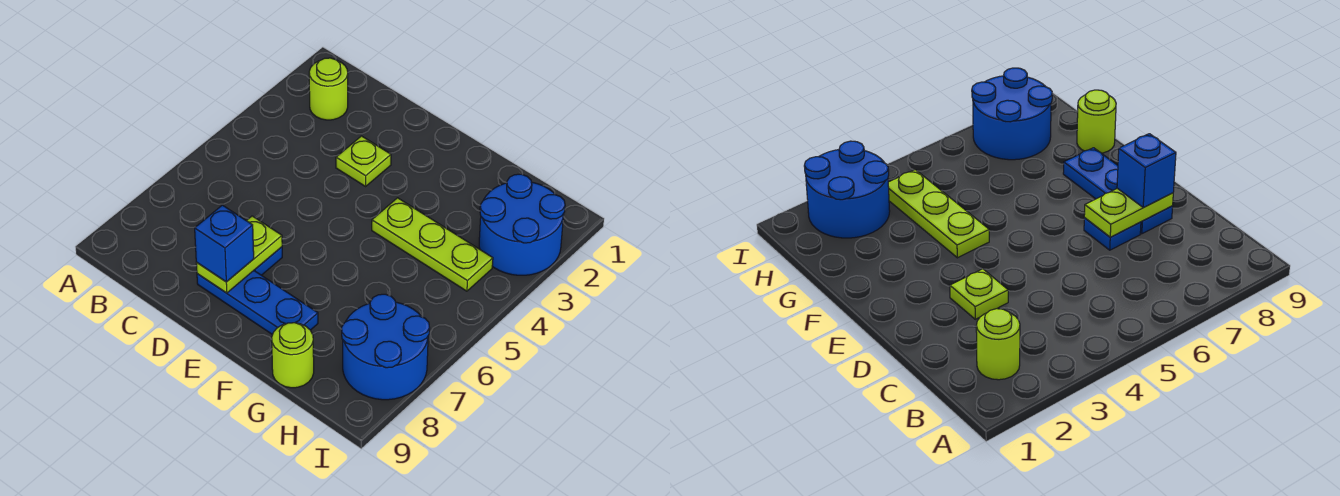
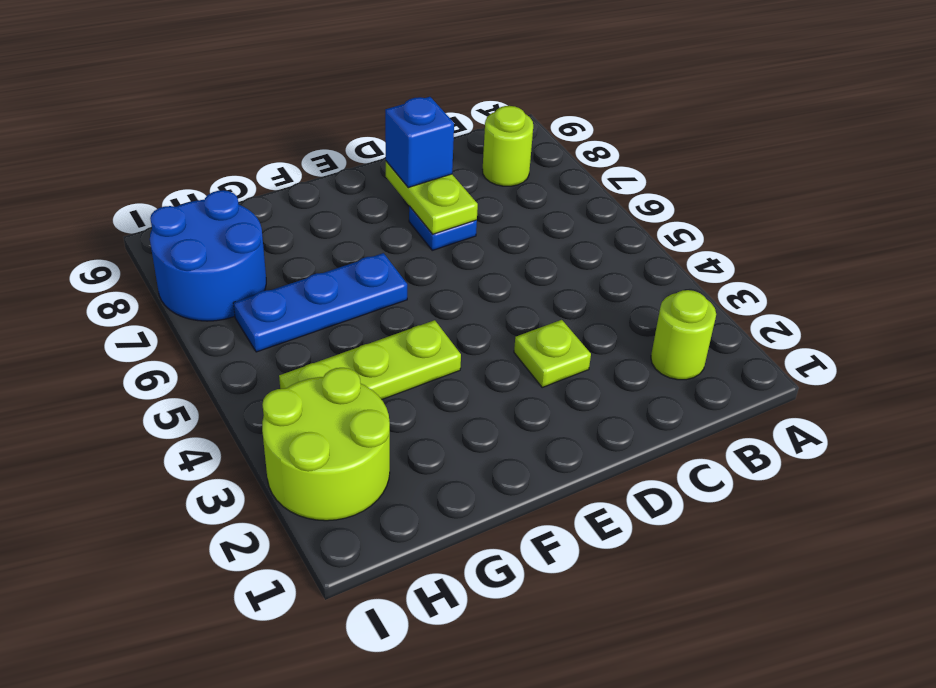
blue plate D8:F8 level 1 -> blue plate F6:H6 level 1
lime round brick G9 level 1 -> lime round brick B8 level 1
blue round brick H2:I3 level 1 -> lime round brick H2:I3 level 1

